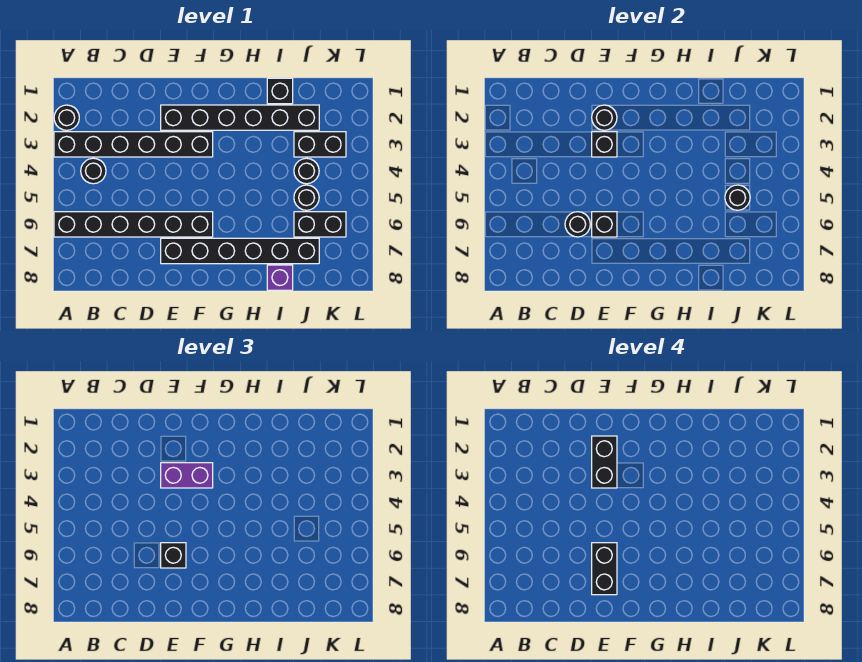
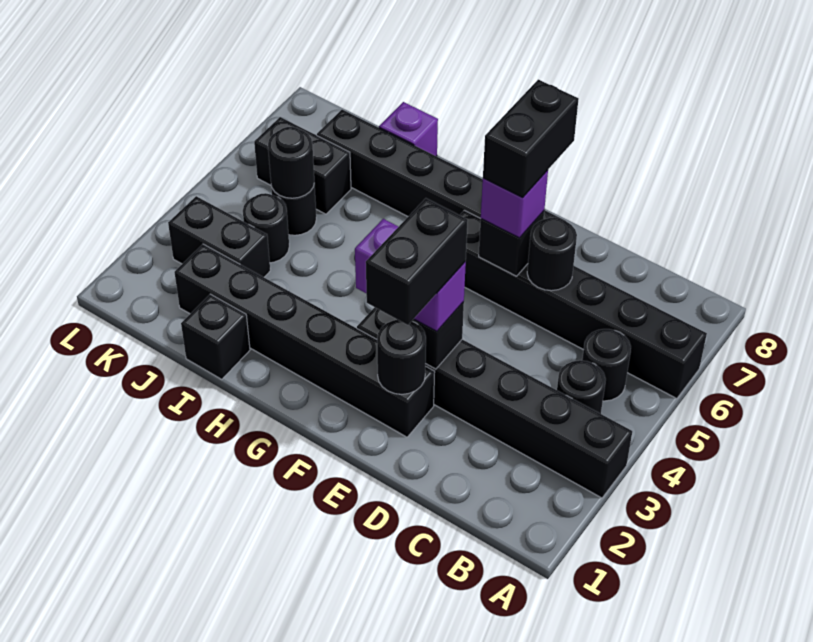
black round brick A2 level 1 -> black round brick B5 level 1
black brick E6 level 3 -> purple brick E6 level 3

